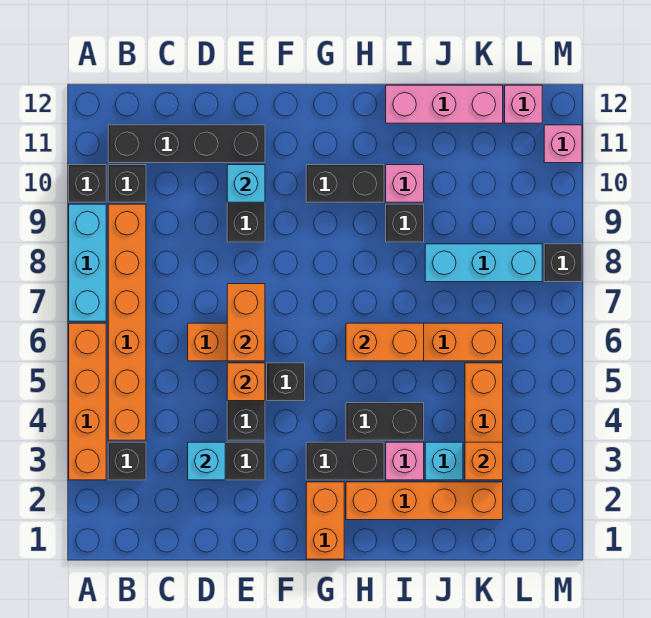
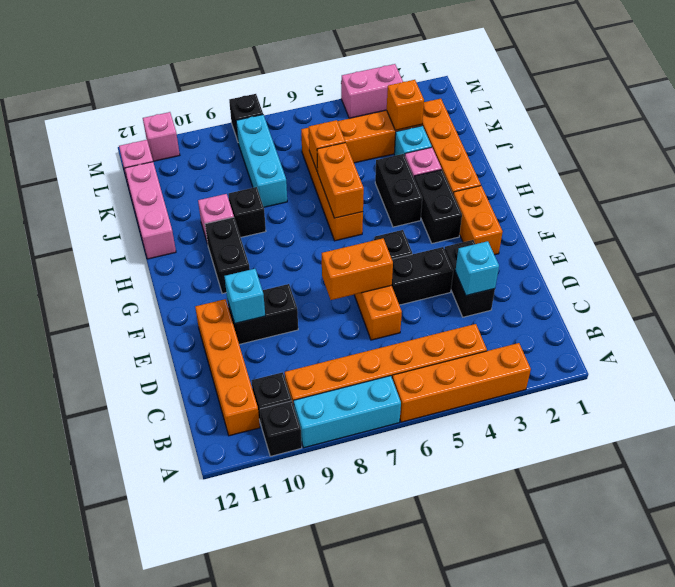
black brick B3 level 1 -> none
black brick B11:E11 level 1 -> orange brick B11:E11 level 1
orange brick E5 level 2 -> orange brick J6 level 2
orange brick G1:G2 level 1 -> orange brick F2:G2 level 1
none -> pink brick M3:M4 level 1

